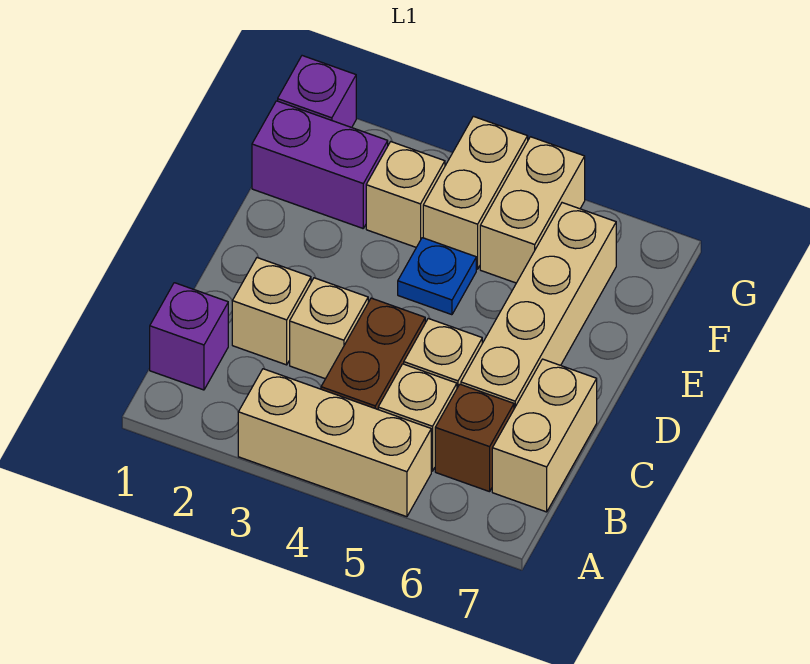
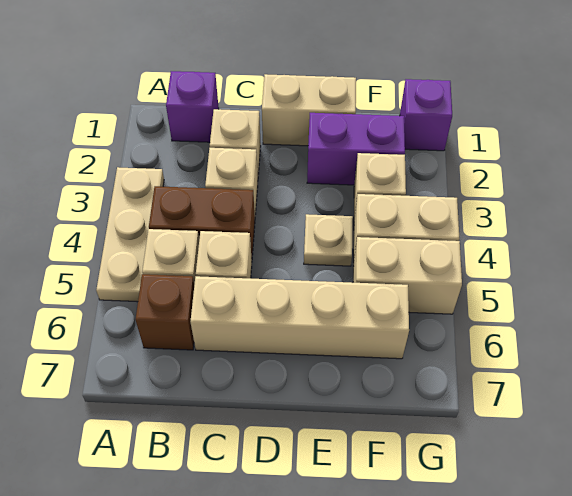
tan brick A3:A5 level 1 -> tan plate A3:A5 level 1
tan brick B7:C7 level 1 -> tan brick D1:E1 level 1
blue plate E4 level 1 -> tan plate E4 level 1
purple brick F1:F2 level 1 -> purple brick E2:F2 level 1

